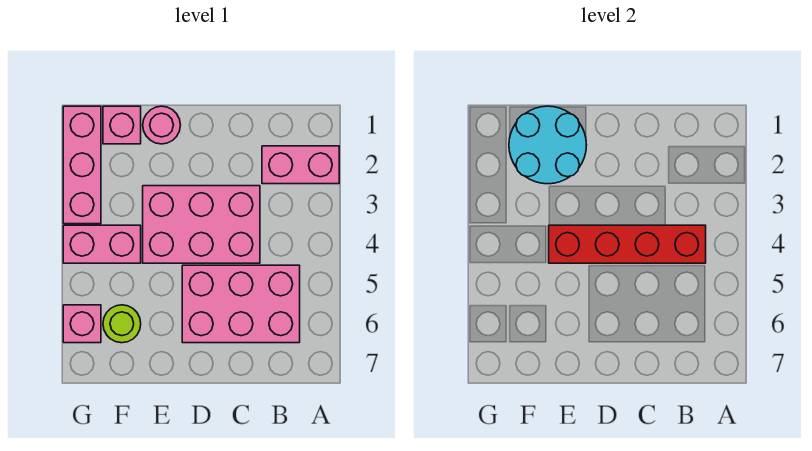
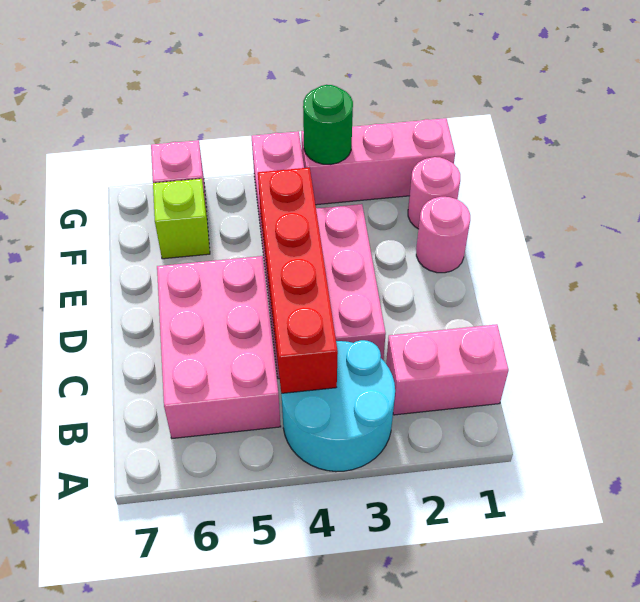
pink brick A2:B2 level 1 -> pink brick B1:B2 level 1
cyan round brick E1:F2 level 2 -> cyan round brick A3:B4 level 1
pink brick F1 level 1 -> pink round brick F1 level 1
lime round brick F6 level 1 -> lime brick F6 level 1
none -> green round brick G3 level 2

